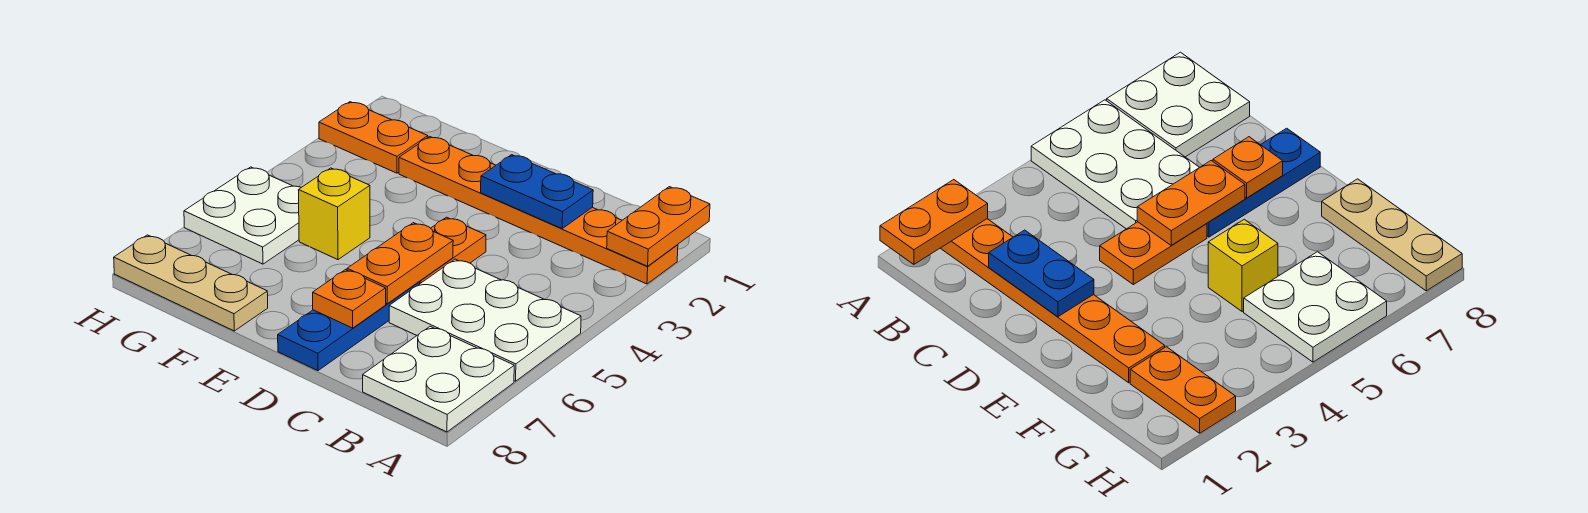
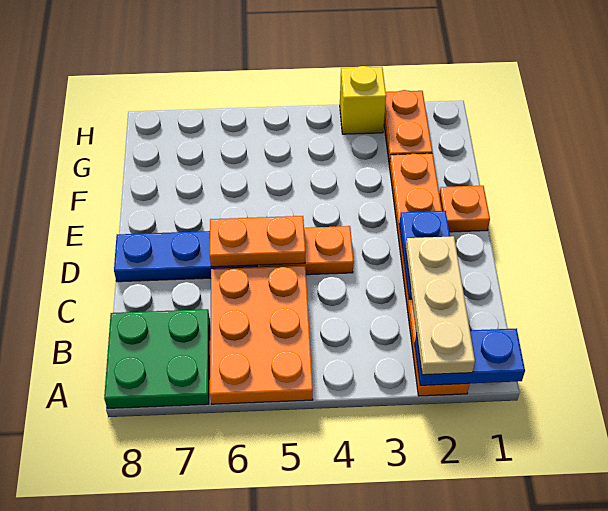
orange plate A1:A2 level 2 -> blue plate A1:A2 level 2
white plate A5:C6 level 1 -> orange plate A5:C6 level 1
white plate A7:B8 level 1 -> green plate A7:B8 level 1
orange plate D7 level 2 -> orange plate E1 level 1
yellow brick F5 level 1 -> yellow brick H3 level 1
tan plate F8:H8 level 1 -> tan plate A2:C2 level 3
white plate G5:H6 level 1 -> none

